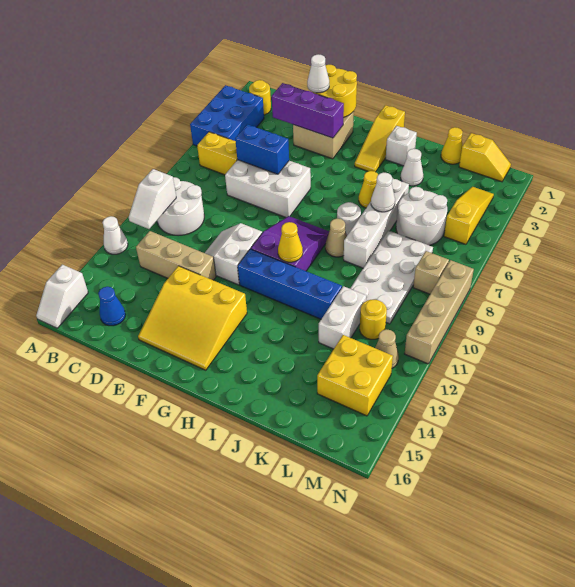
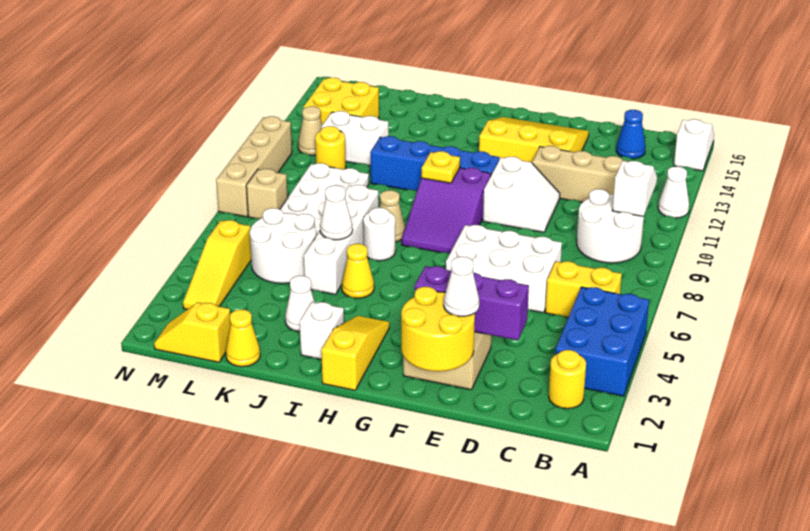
blue brick D6:E6 level 2 -> none
yellow cone H10 level 2 -> yellow plate H10 level 2
white brick K11:K12 level 1 -> white brick K12:L12 level 1

